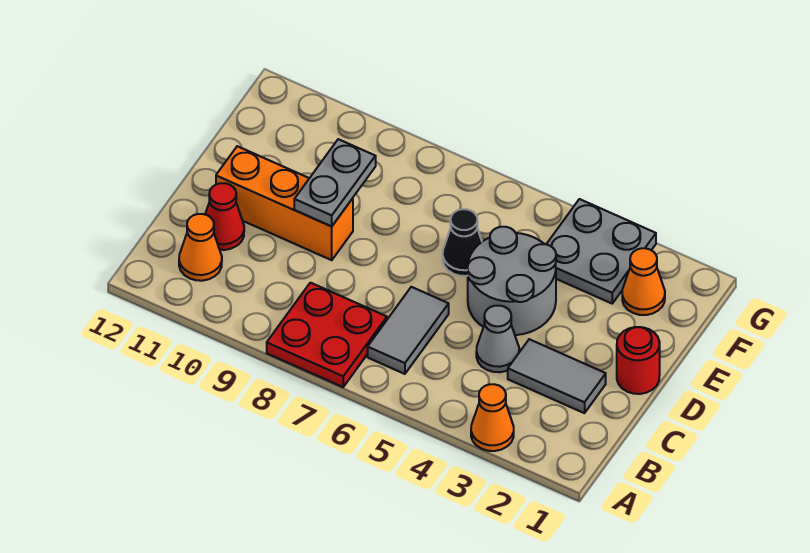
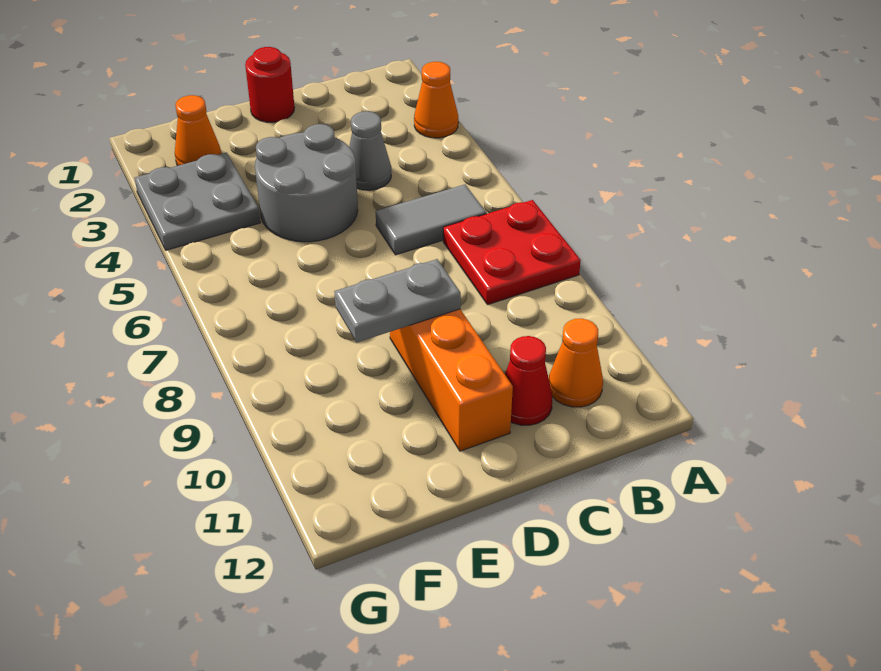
grey tile C2:C3 level 1 -> none
black cone E6 level 1 -> none

